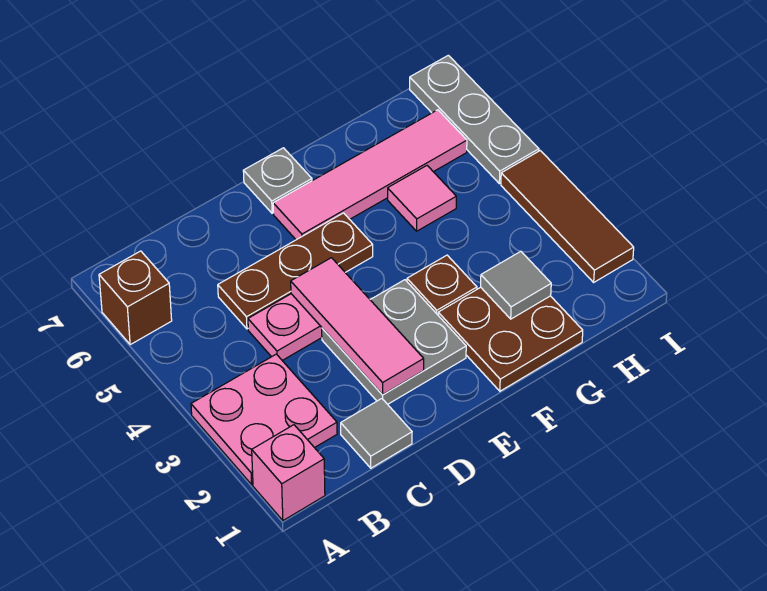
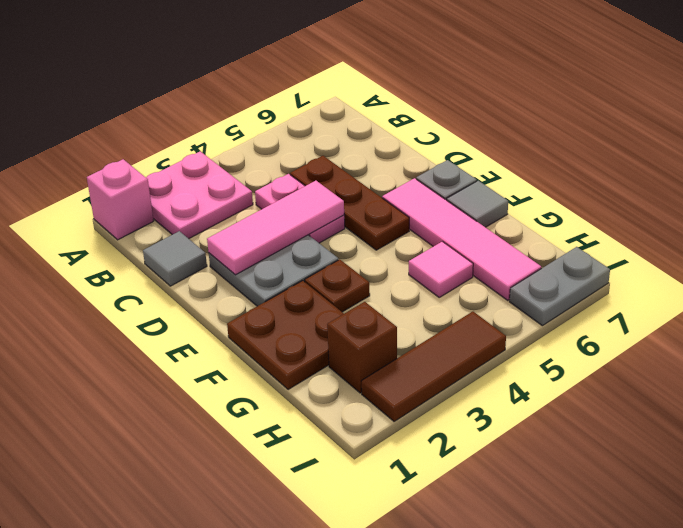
brown brick A6 level 1 -> brown brick H2 level 1
grey tile G2 level 2 -> grey tile F7 level 1
grey plate I5:I7 level 1 -> grey plate I6:I7 level 1

